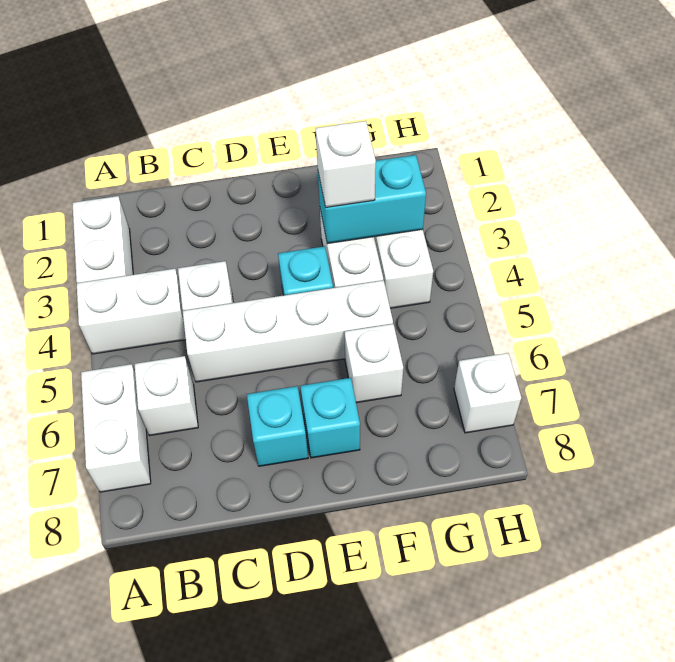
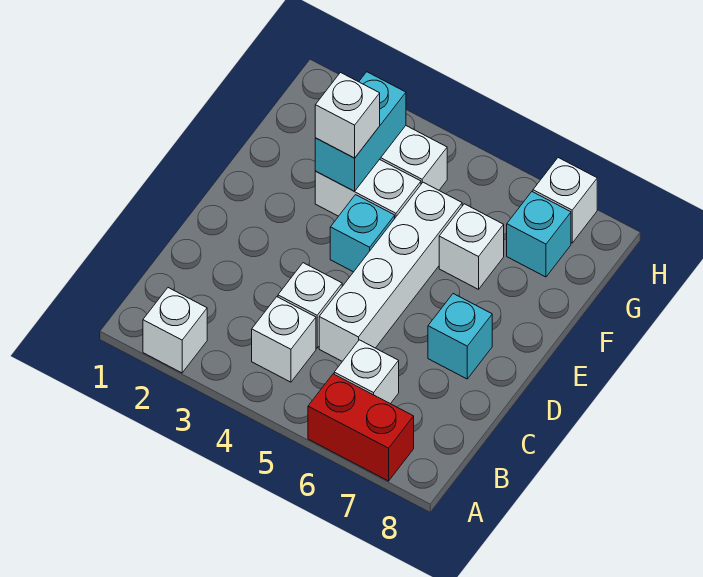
white brick A2:A3 level 1 -> white brick A2 level 1
white brick A4:B4 level 1 -> white brick B4 level 1
white brick A6:A7 level 1 -> red brick A6:A7 level 1
cyan brick E7 level 1 -> cyan brick G7 level 1

